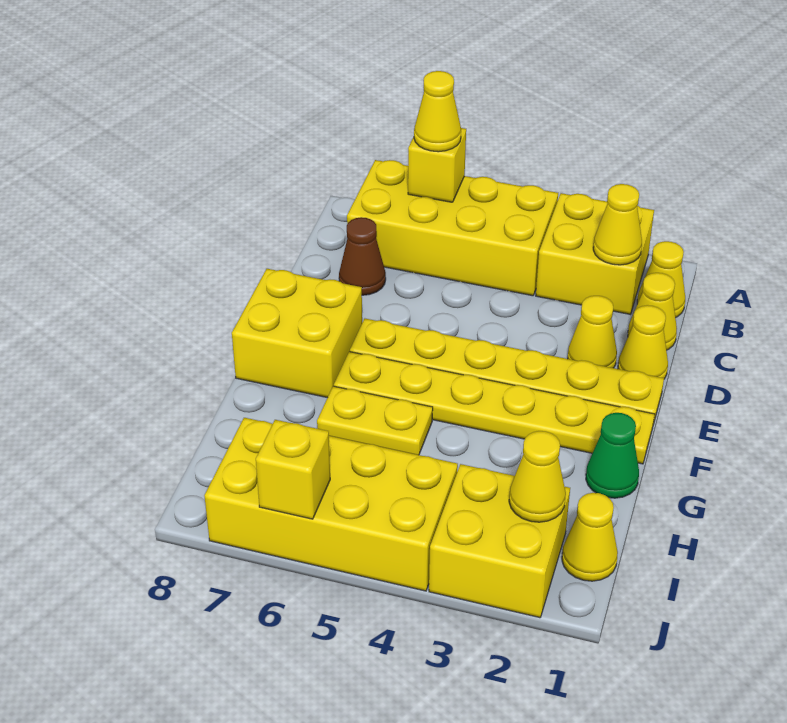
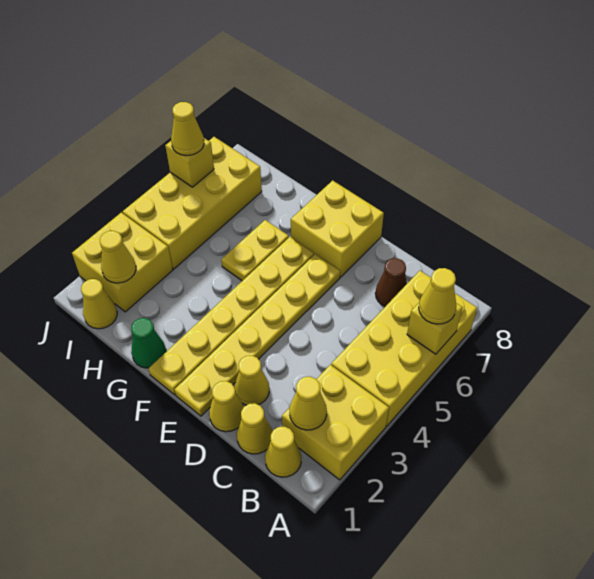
none -> yellow cone J6 level 3

